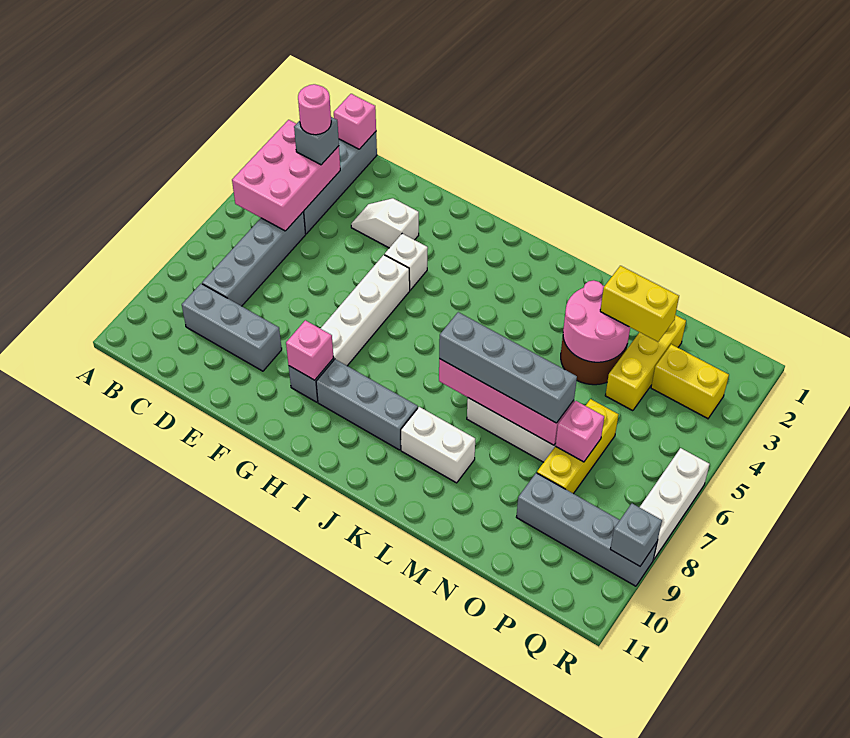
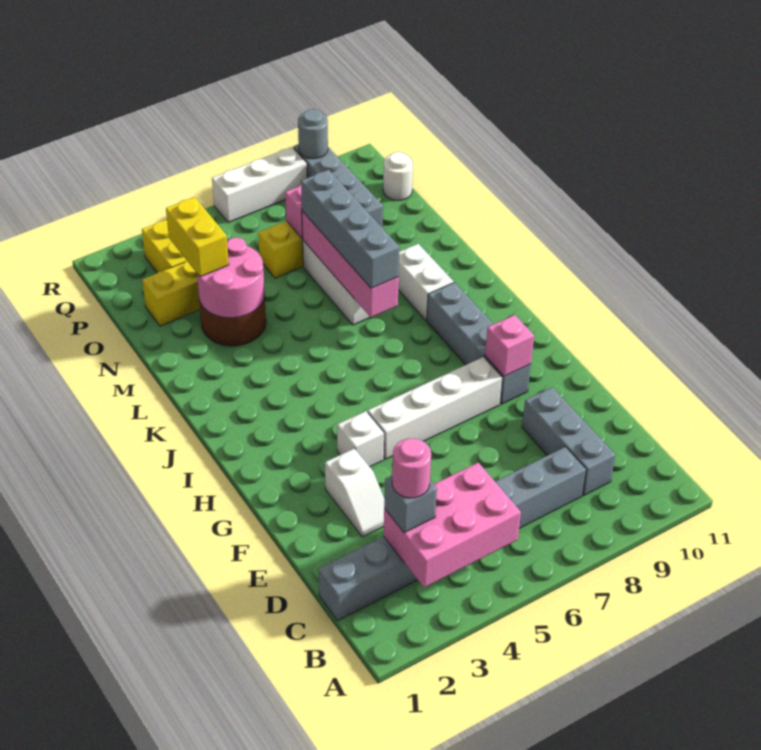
pink brick C1 level 2 -> none
none -> white round brick P11 level 1
grey brick R9 level 2 -> grey round brick R9 level 2

